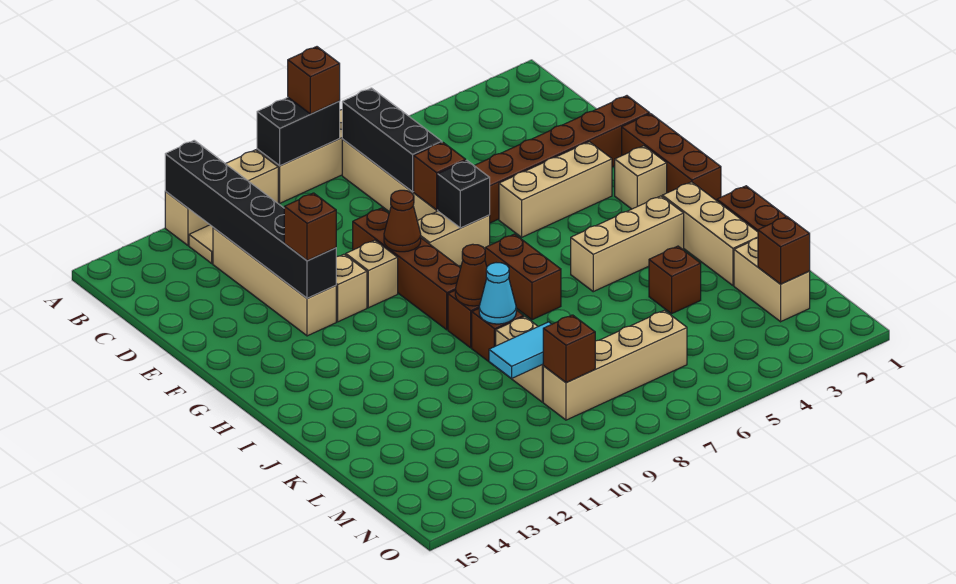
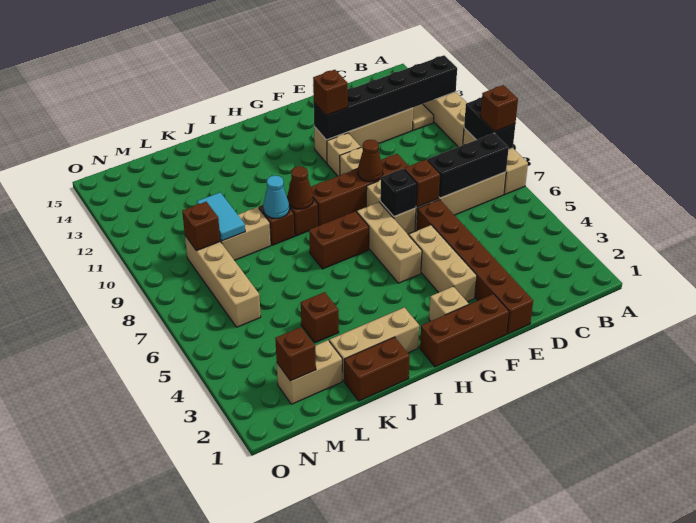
tan brick I3:I5 level 1 -> tan brick G5:G7 level 1

